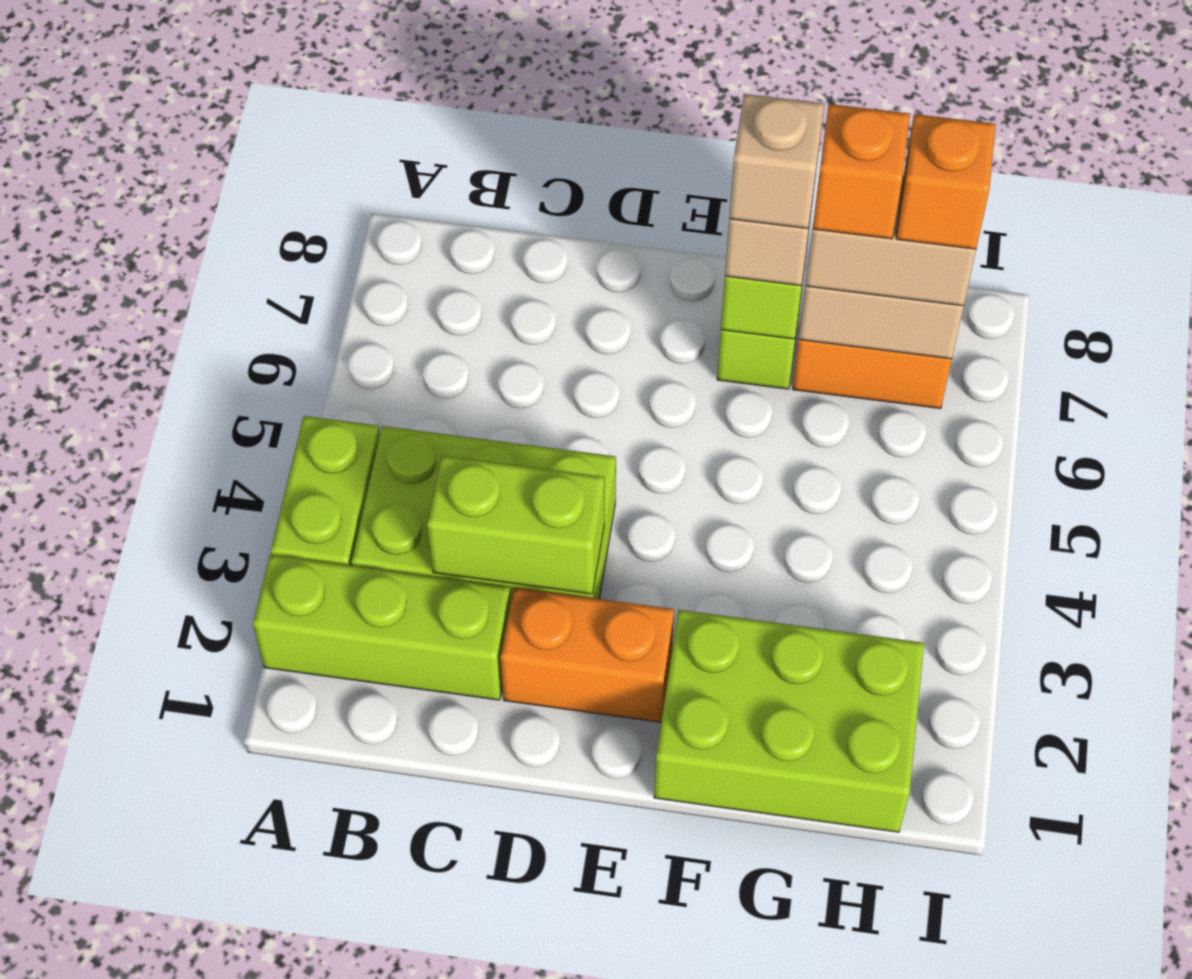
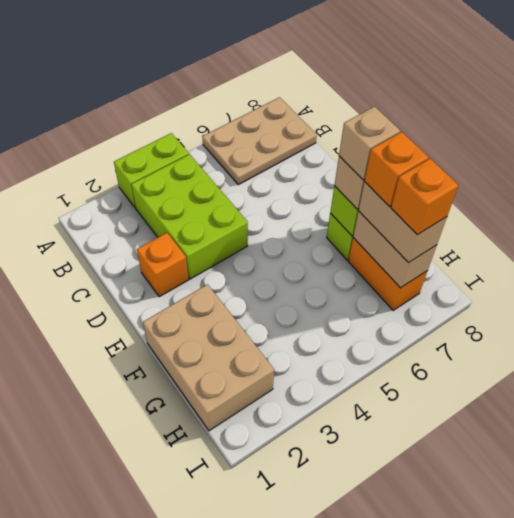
lime brick A2:C2 level 1 -> none
none -> tan plate A6:B8 level 1
lime brick C3:D3 level 2 -> none
orange brick D2:E2 level 1 -> orange brick D2 level 1
lime brick F1:H2 level 1 -> tan brick F1:H2 level 1

